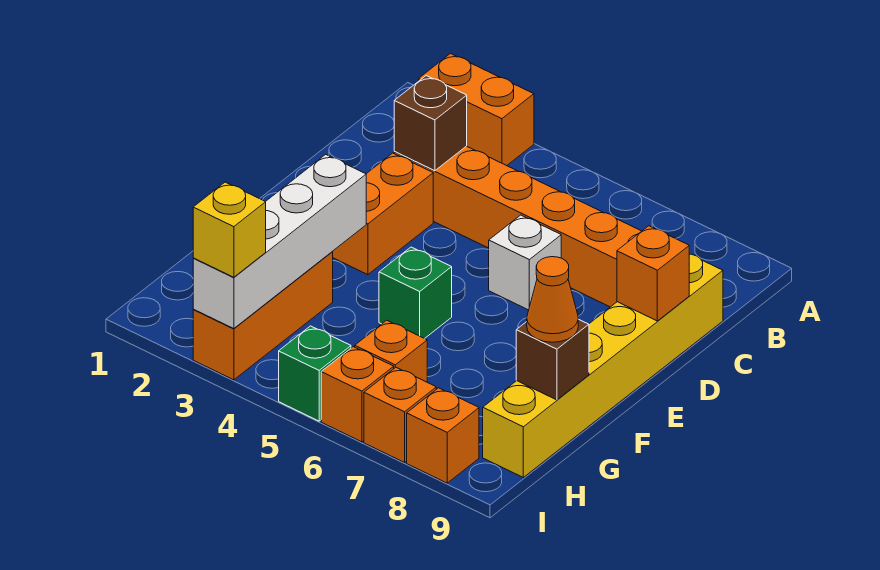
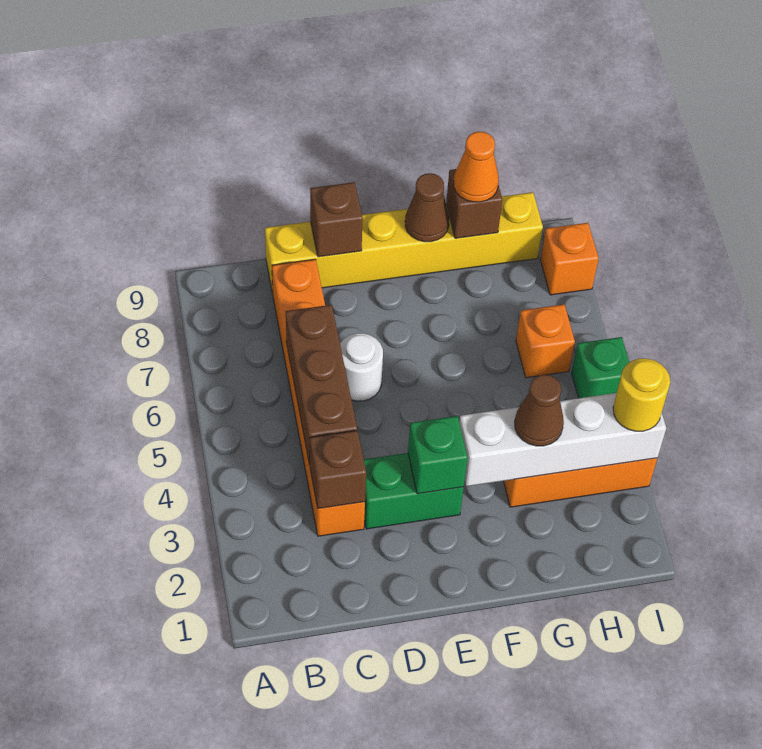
orange brick A2:A3 level 1 -> none
none -> brown brick C4:C6 level 2
orange brick D3:E3 level 1 -> green brick D3:E3 level 1
white brick D6 level 1 -> white round brick D6 level 1
orange brick D9 level 2 -> brown brick D9 level 2
green brick F5 level 1 -> green brick E3 level 2
none -> brown cone F9 level 2
none -> brown cone G3 level 3
yellow brick I3 level 3 -> yellow round brick I3 level 3
orange brick I6 level 1 -> none
orange brick I7 level 1 -> none

